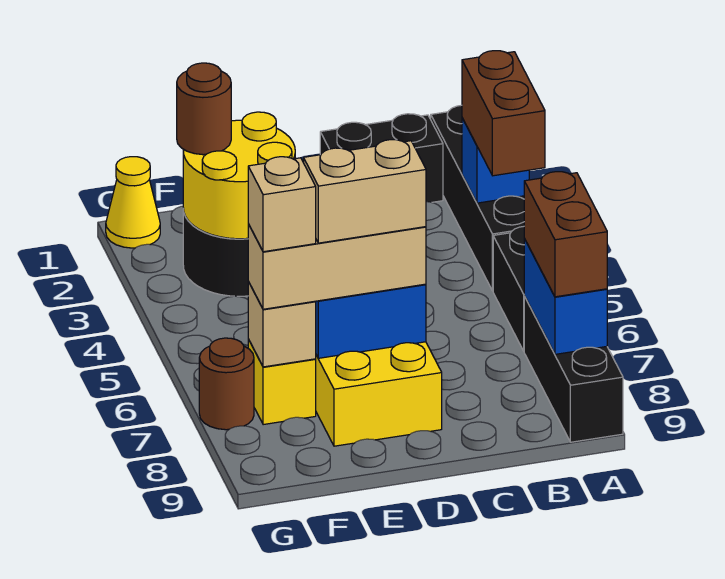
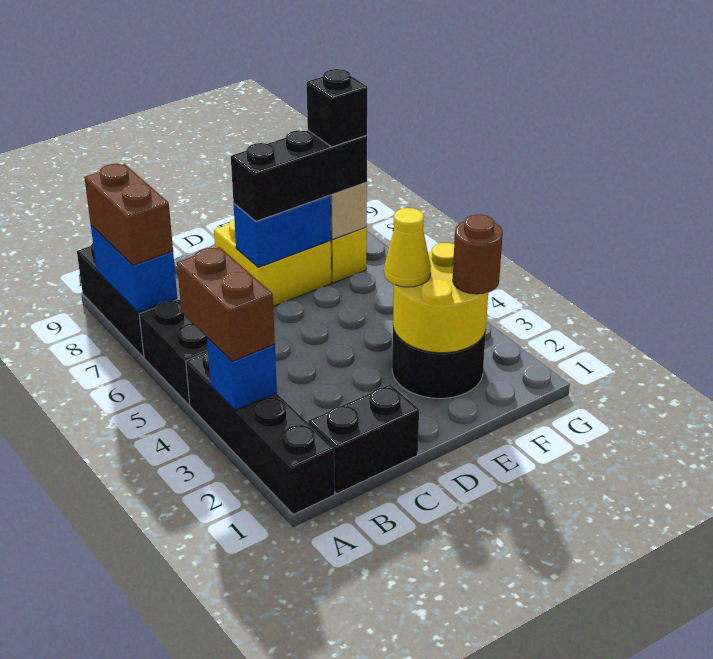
tan brick D7:F7 level 3 -> black brick D7:F7 level 3
tan brick D7:E7 level 4 -> none
tan brick F7 level 4 -> black brick F7 level 4
yellow cone G1 level 1 -> yellow cone E3 level 3
brown round brick G7 level 1 -> none

